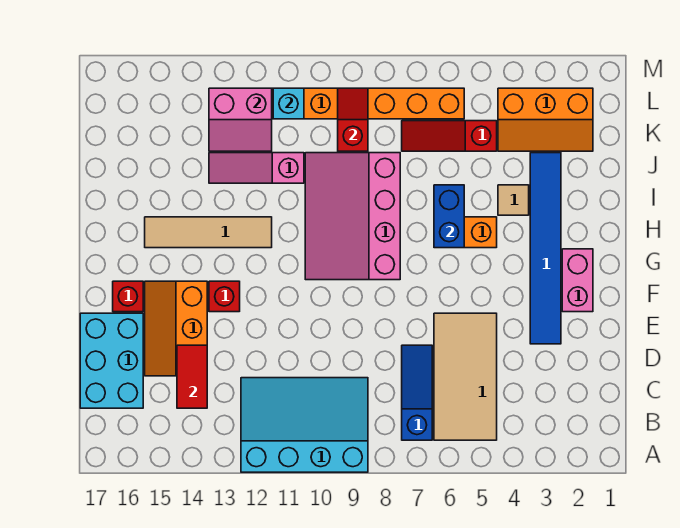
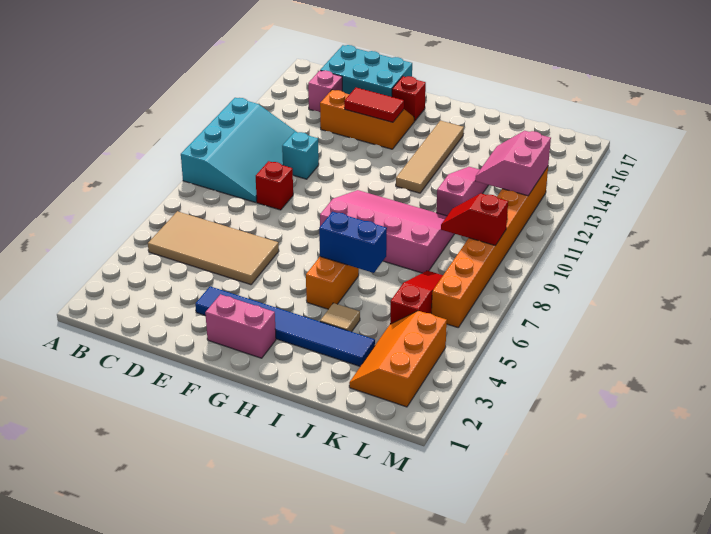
blue slope B7:D7 level 1 top B -> none
red tile C14:D14 level 2 -> red tile E14:F14 level 2
none -> pink brick C15 level 1
red brick F13 level 1 -> red brick D9 level 1
red slope K9:L9 level 2 top K -> red slope K9:L9 level 2 top L
cyan brick L11 level 2 -> cyan brick D11 level 1

